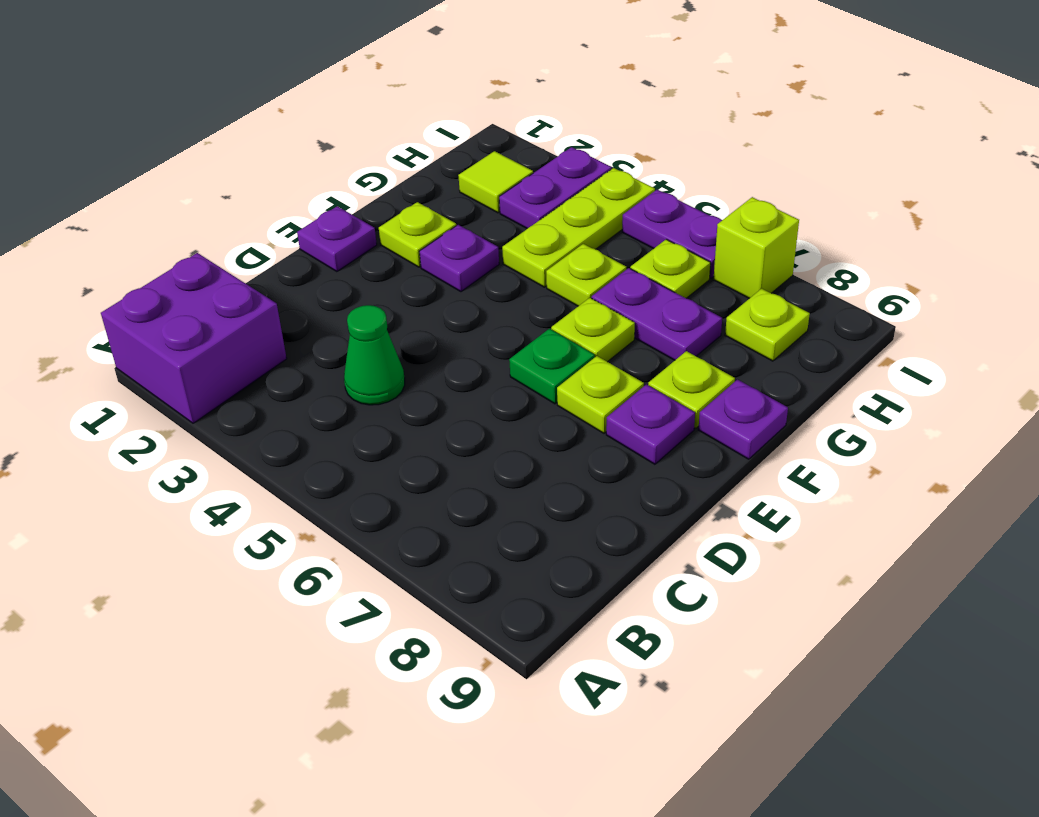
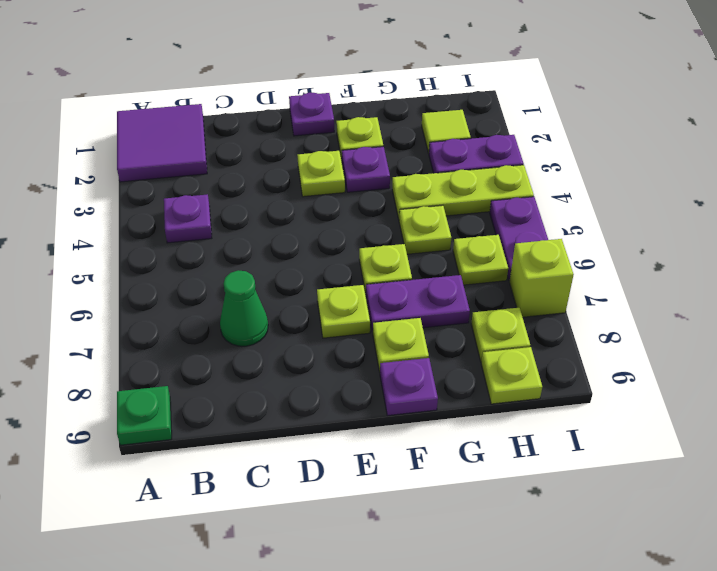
purple brick A1:B2 level 1 -> purple tile A1:B2 level 1
green cone C4 level 1 -> green cone C7 level 1
none -> lime plate E3 level 1
green plate E6 level 1 -> green plate A9 level 1
purple plate E8 level 1 -> purple plate B4 level 1
purple plate G6:G7 level 1 -> purple plate F7:G7 level 1
none -> lime plate H9 level 1

